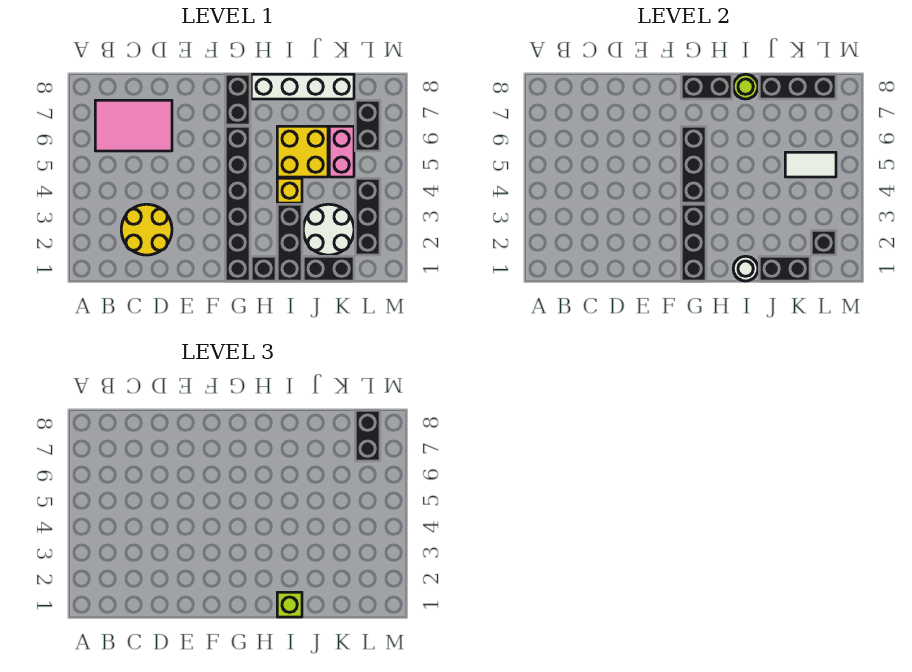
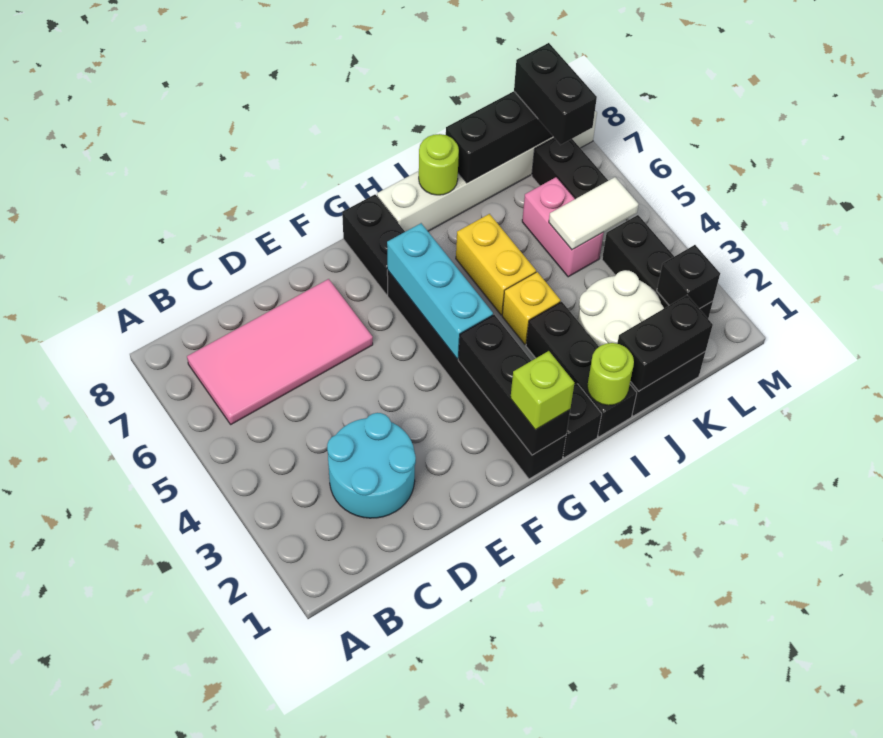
pink tile B6:D7 level 1 -> pink tile B6:E7 level 1
yellow round brick C2:D3 level 1 -> cyan round brick C2:D3 level 1
black brick G4:G6 level 2 -> cyan brick G4:G6 level 2
black brick G8:H8 level 2 -> none
white brick H8:K8 level 1 -> white brick H8:M8 level 1
white round brick I1 level 2 -> lime round brick I1 level 2
lime brick I1 level 3 -> lime brick G1 level 3
yellow brick I5:J6 level 1 -> yellow brick I5:I6 level 1

